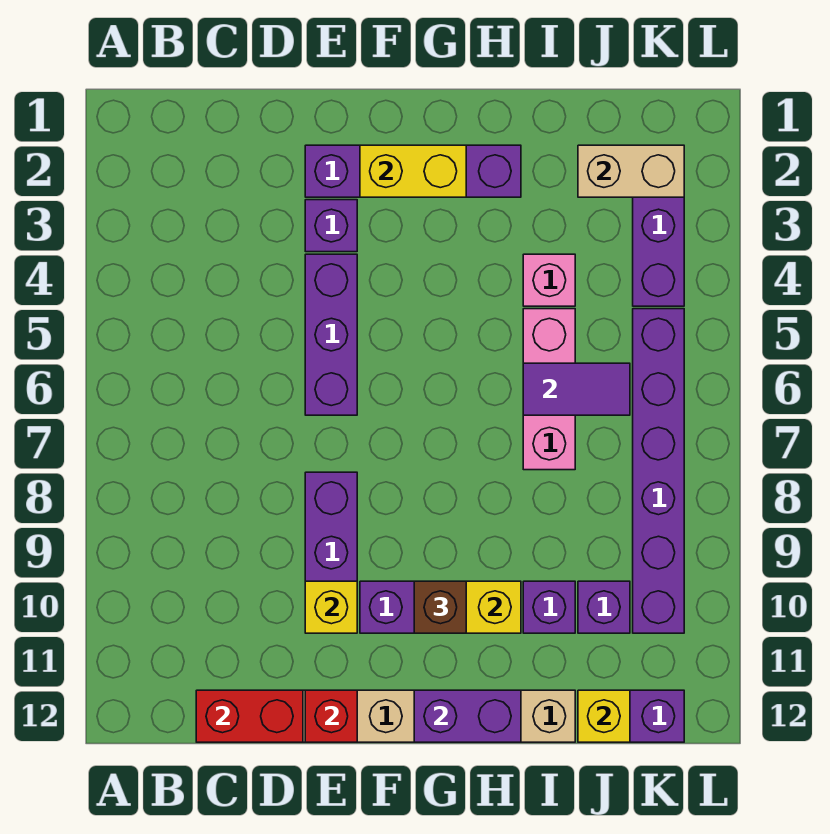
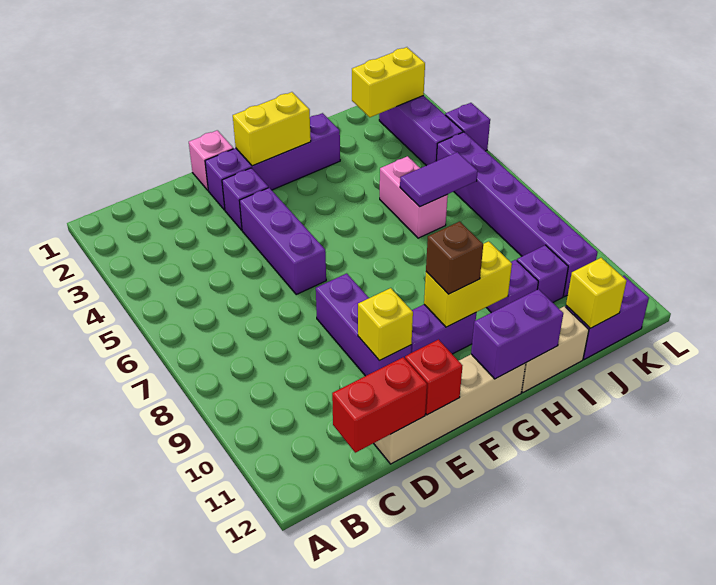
pink brick I4 level 1 -> pink brick E1 level 1
pink brick I5:I7 level 1 -> pink brick I5:I6 level 1
tan brick J2:K2 level 2 -> yellow brick J2:K2 level 2
none -> purple brick L4 level 1

